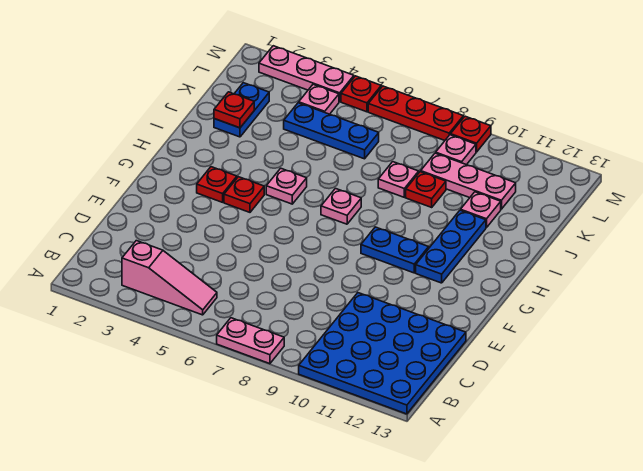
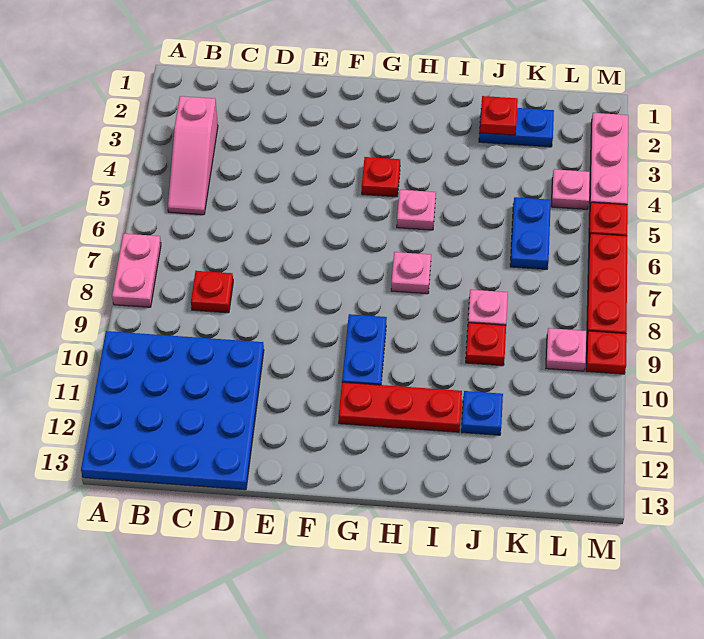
red plate G3 level 1 -> red plate C8 level 1
blue plate G11:I11 level 1 -> red plate G11:I11 level 1
pink plate J11 level 1 -> blue plate J11 level 1
blue plate K4:K6 level 1 -> blue plate K5:K6 level 1
pink plate K9:K11 level 1 -> none

